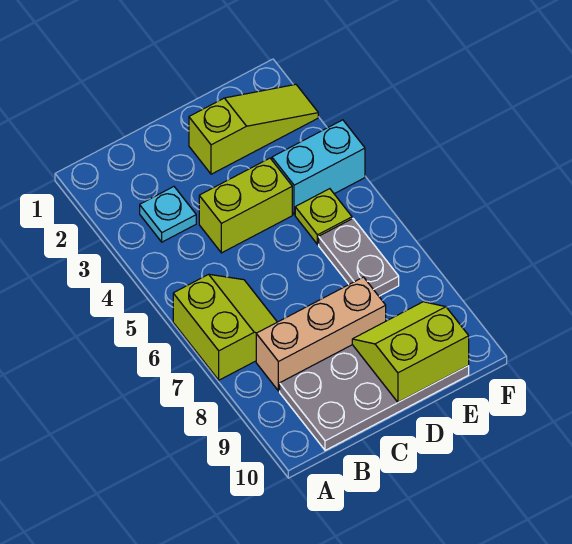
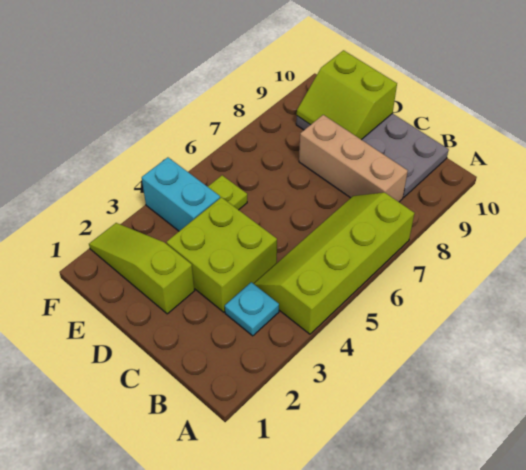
lime slope A6:B7 level 1 top A -> lime slope A4:B7 level 1 top A
lime brick C4:D4 level 1 -> lime brick C3:D4 level 1
grey plate E6:E7 level 1 -> none

